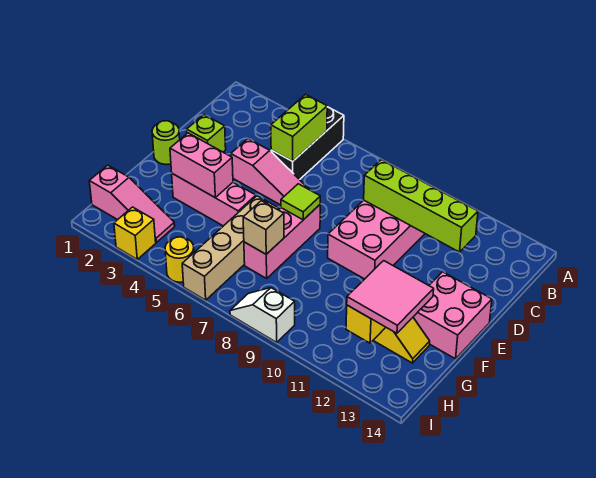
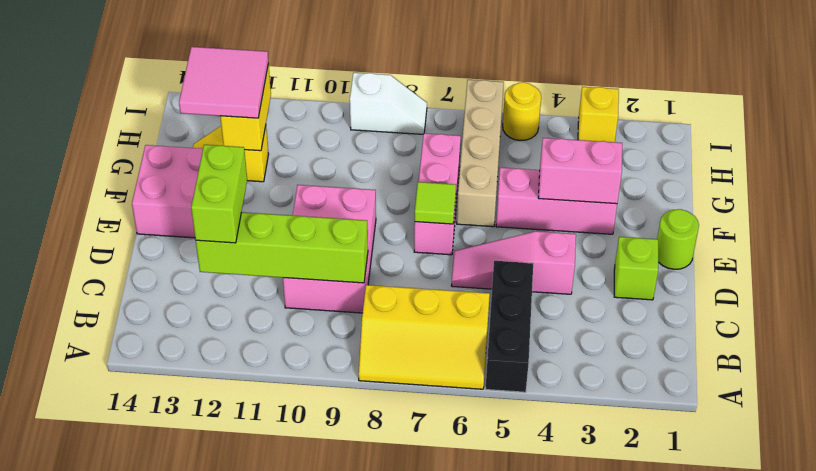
none -> yellow slope A6:B8 level 1 top B
lime brick B5:C5 level 2 -> lime brick C12:D12 level 3
tan brick G7 level 2 -> none
pink slope H1:H3 level 1 top 1 -> none

